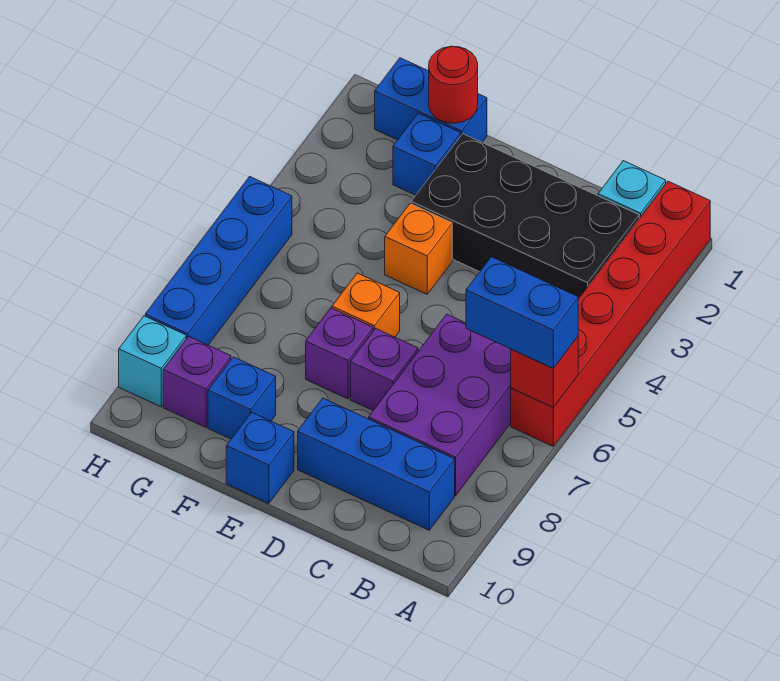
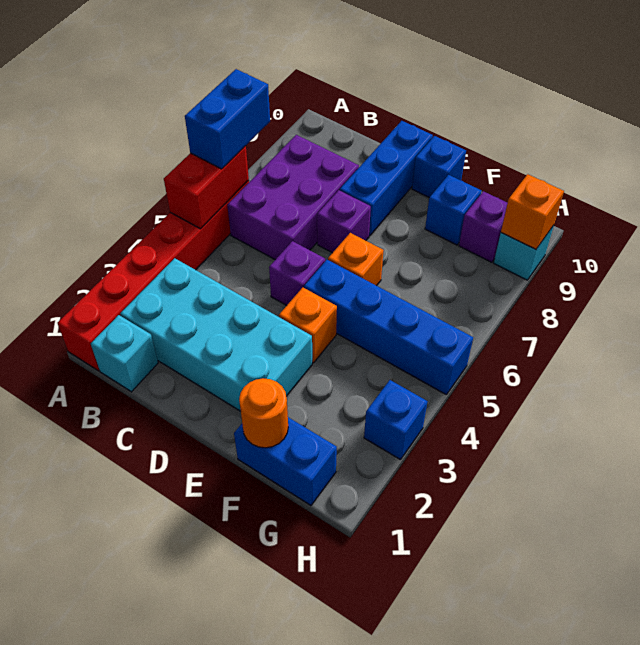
red brick A6 level 2 -> red brick A5:A6 level 2
blue brick A6:B6 level 3 -> blue brick A6:A7 level 3
black brick B2:E3 level 1 -> cyan brick B2:E3 level 1
blue brick B9:D9 level 1 -> blue brick D8:D10 level 1
purple brick E7 level 1 -> purple brick D5 level 1
red round brick F1 level 2 -> orange round brick F1 level 2
blue brick F2 level 1 -> blue brick H3 level 1
blue brick H5:H8 level 1 -> blue brick E5:H5 level 1
none -> orange brick H9 level 2

